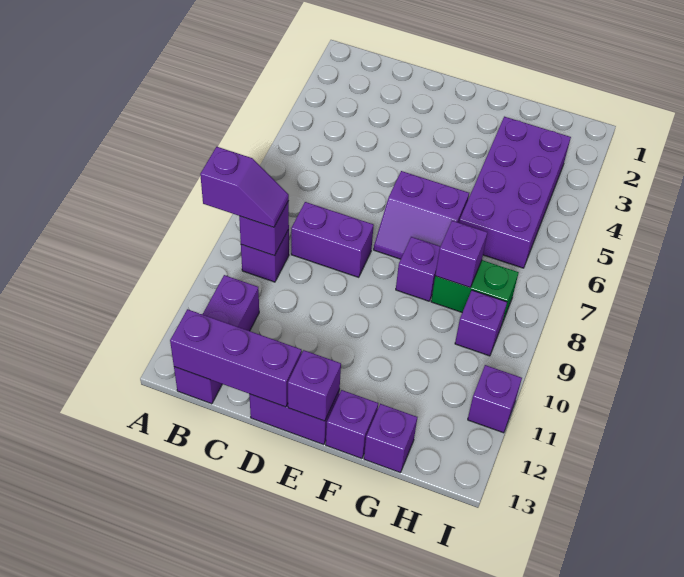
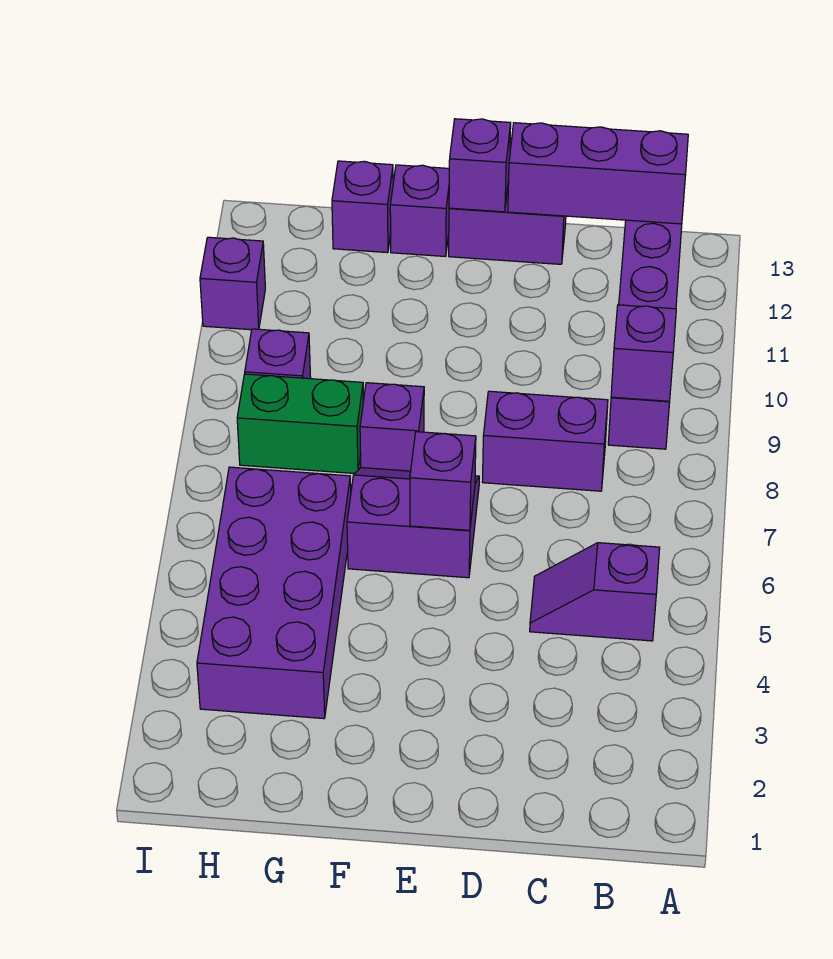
purple slope A9:B9 level 3 top A -> purple slope B5:C5 level 1 top B
purple brick G8 level 2 -> purple brick E6 level 2

